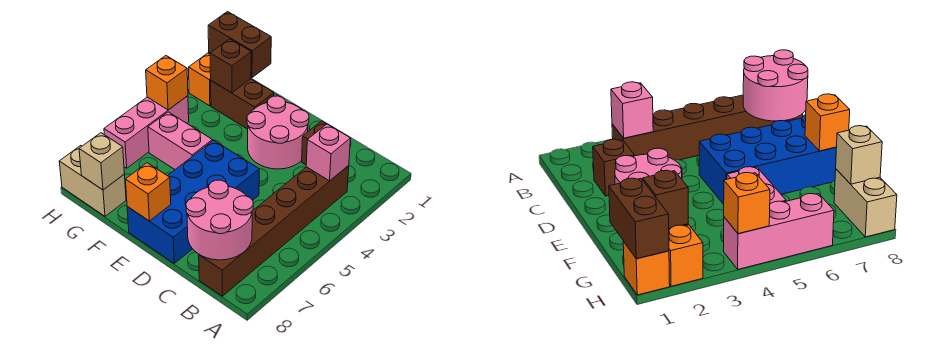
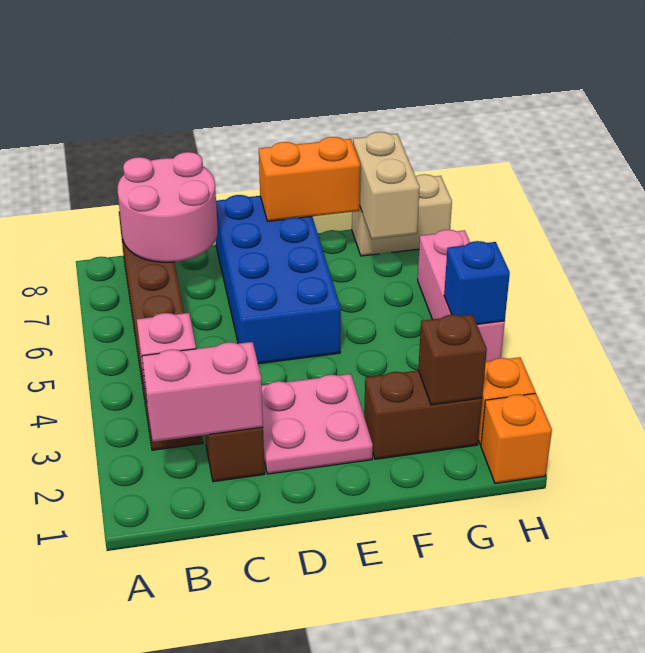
pink round brick D2:E3 level 1 -> pink plate D2:E3 level 1
orange brick E8 level 2 -> orange brick E8:F8 level 2
pink brick F5:G5 level 1 -> pink brick B2:C2 level 2
brown brick G1:H1 level 2 -> none
tan brick G8 level 2 -> tan brick G7:G8 level 2
orange brick H4 level 2 -> blue brick H4 level 2

